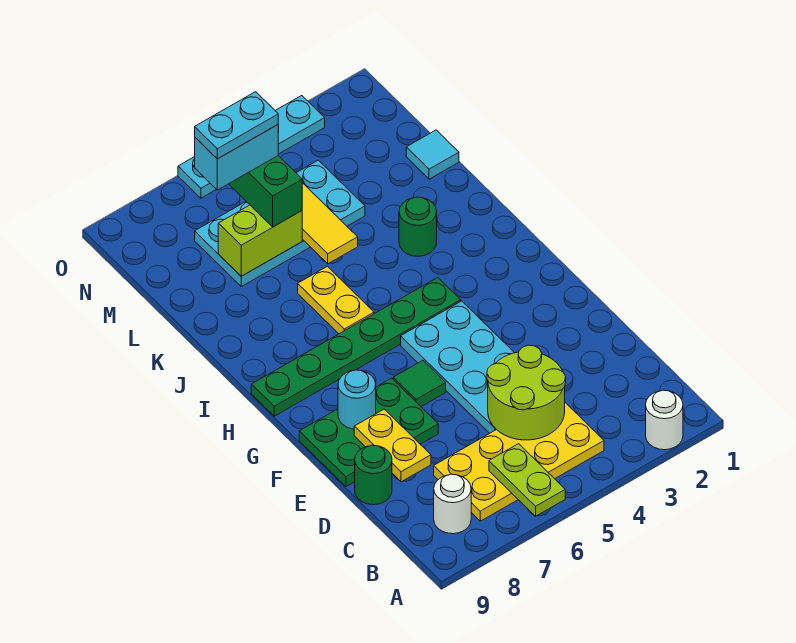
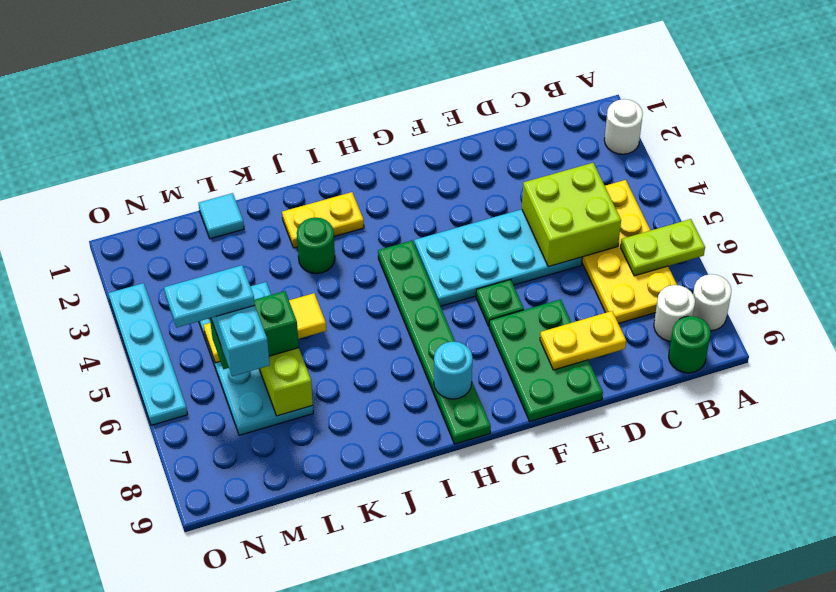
none -> white round brick A8 level 1
lime round brick C4:D5 level 2 -> lime brick C4:D5 level 2
green round brick D9 level 1 -> green round brick B9 level 1
green tile F6 level 1 -> green plate F6 level 1
cyan round brick F8 level 2 -> cyan round brick H8 level 2
yellow plate I6:J6 level 1 -> yellow plate I2:J2 level 1
cyan plate M6:M7 level 5 -> cyan plate M6:N6 level 5

